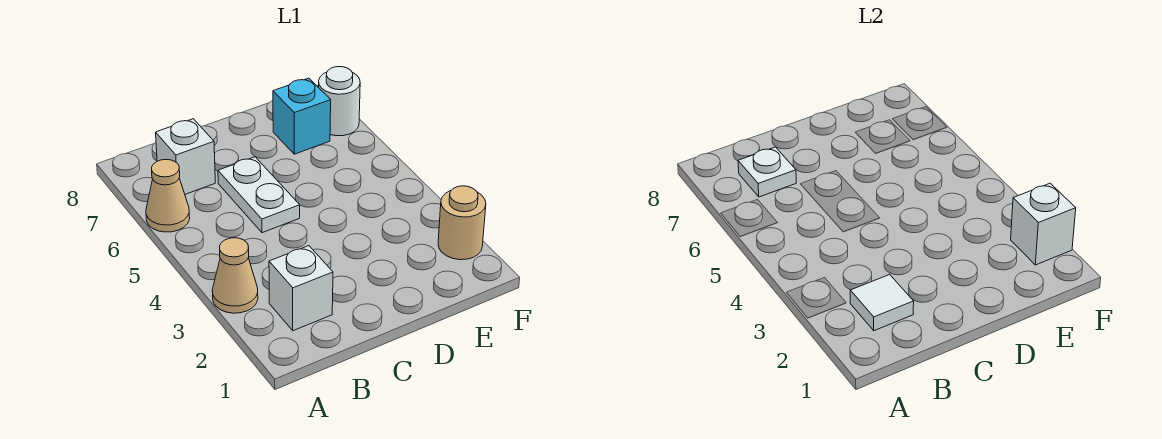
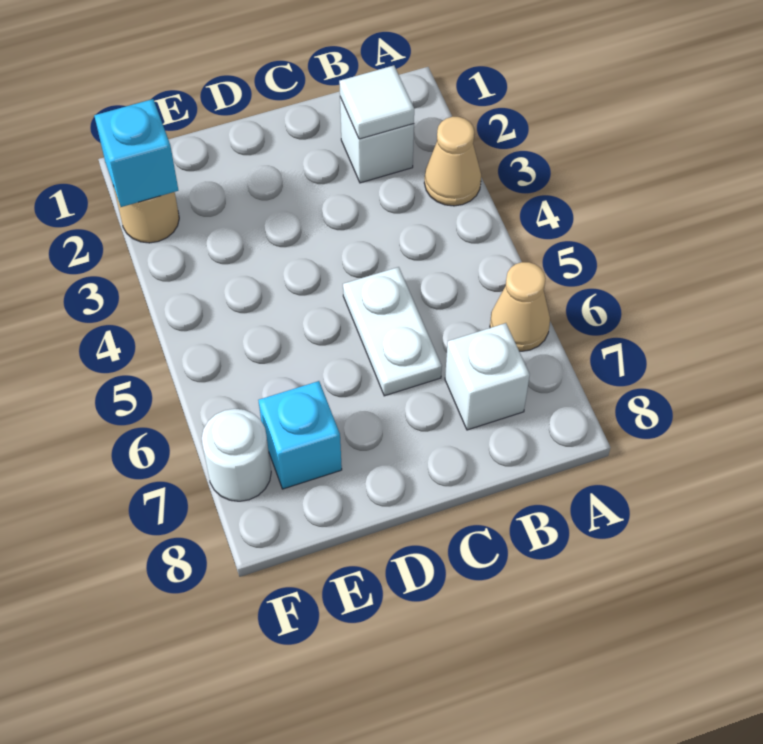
white plate B7 level 2 -> none
white brick F2 level 2 -> cyan brick F2 level 2

